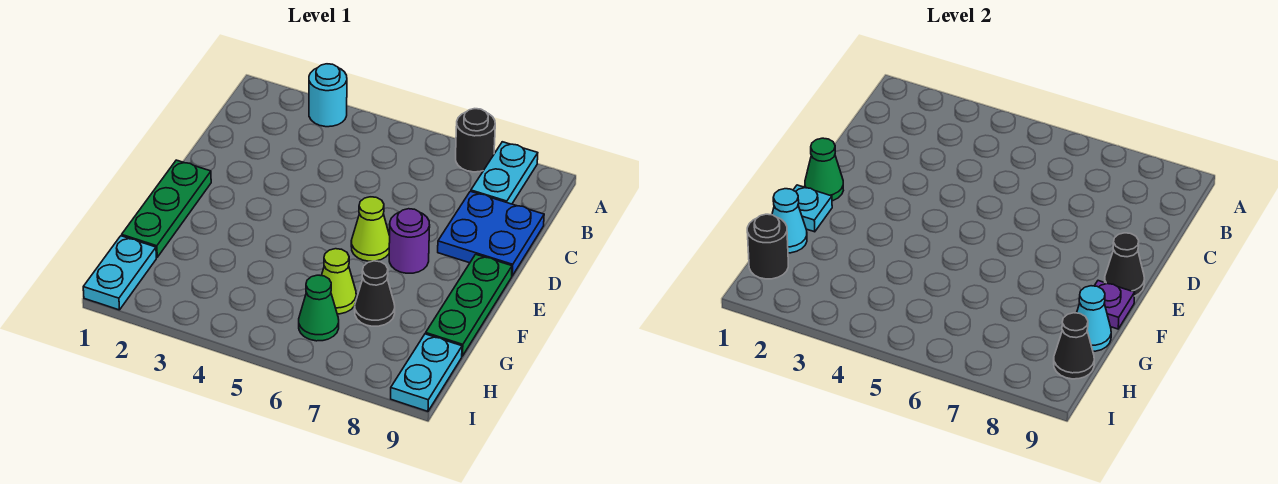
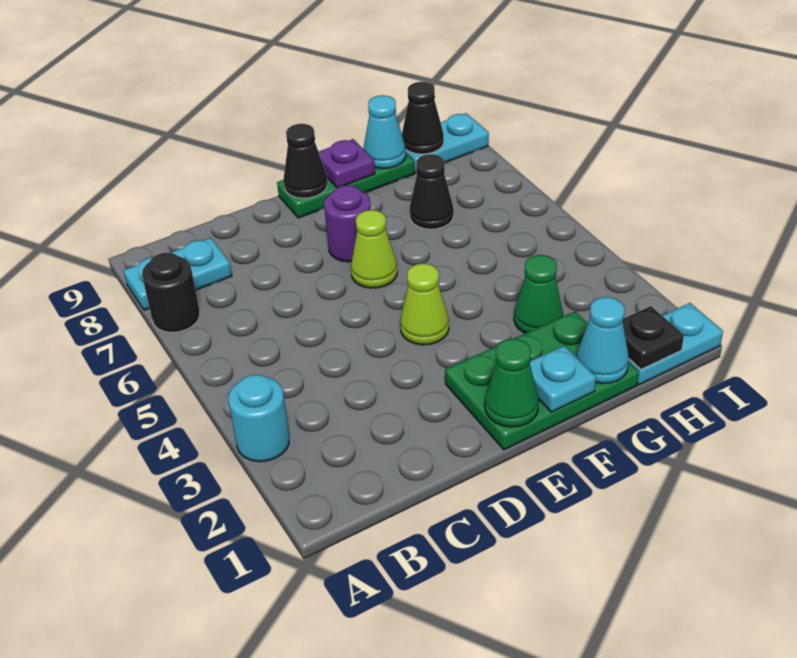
blue plate C8:D9 level 1 -> none
green plate E1:G1 level 1 -> green plate E1:G2 level 1
lime cone G6 level 1 -> lime cone E4 level 1
black round brick H1 level 2 -> black plate H1 level 2
green cone H6 level 1 -> green cone G3 level 1

